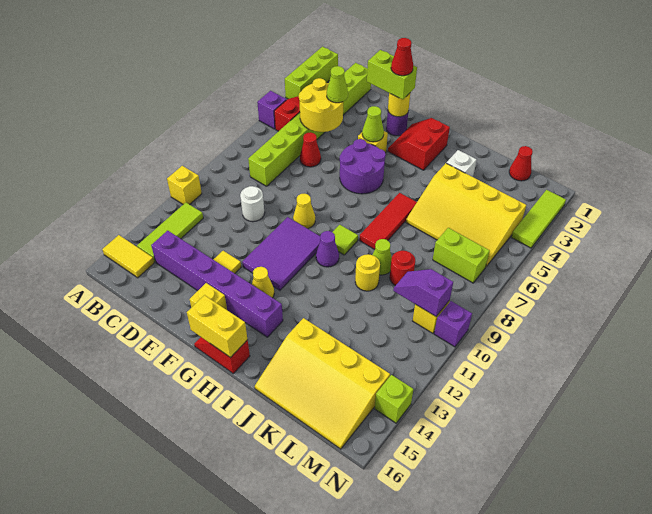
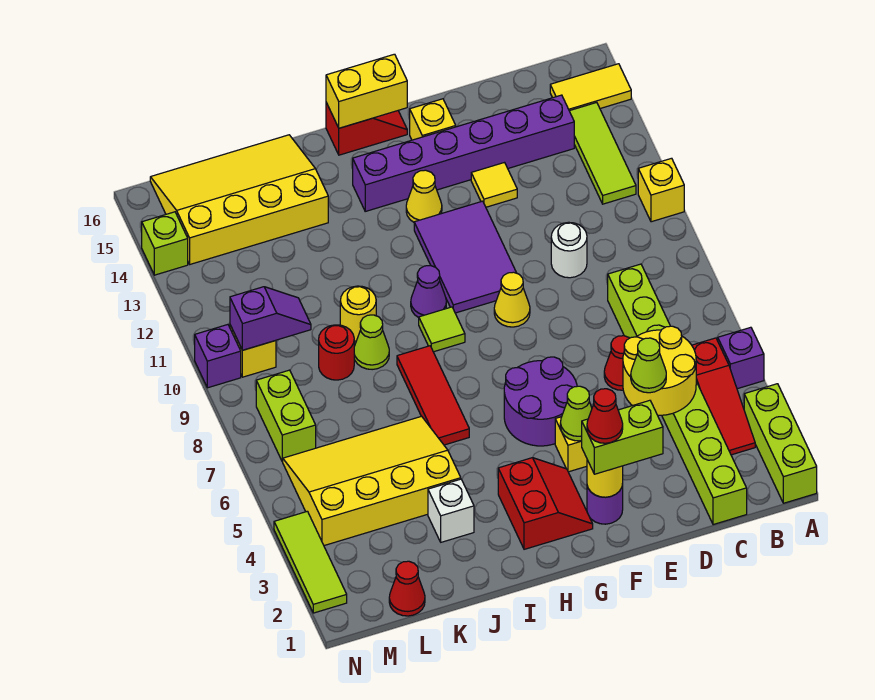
lime brick L7:M7 level 1 -> lime brick M7:M8 level 1

